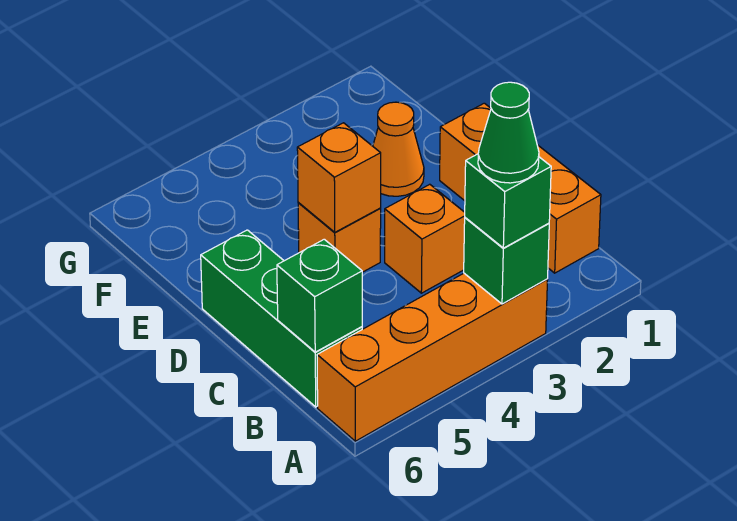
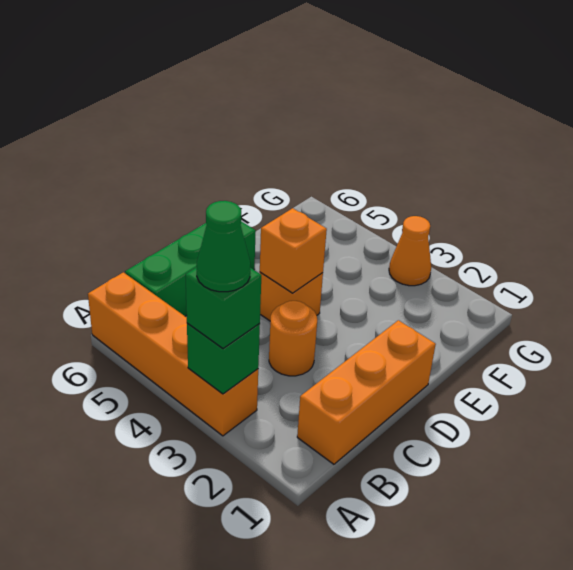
green brick B6 level 2 -> none
orange brick C3 level 1 -> orange round brick C3 level 1
orange cone E2 level 1 -> orange cone G3 level 1

